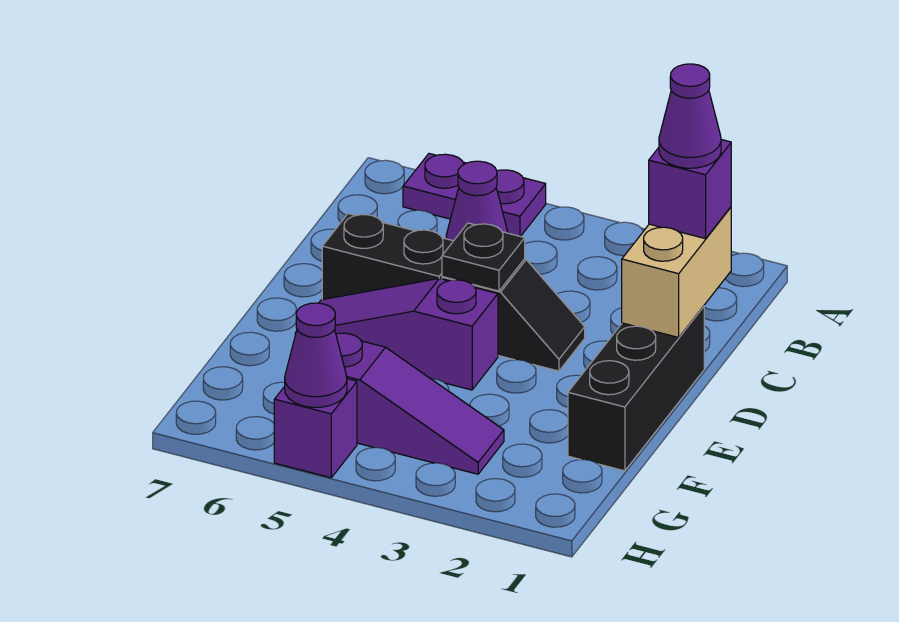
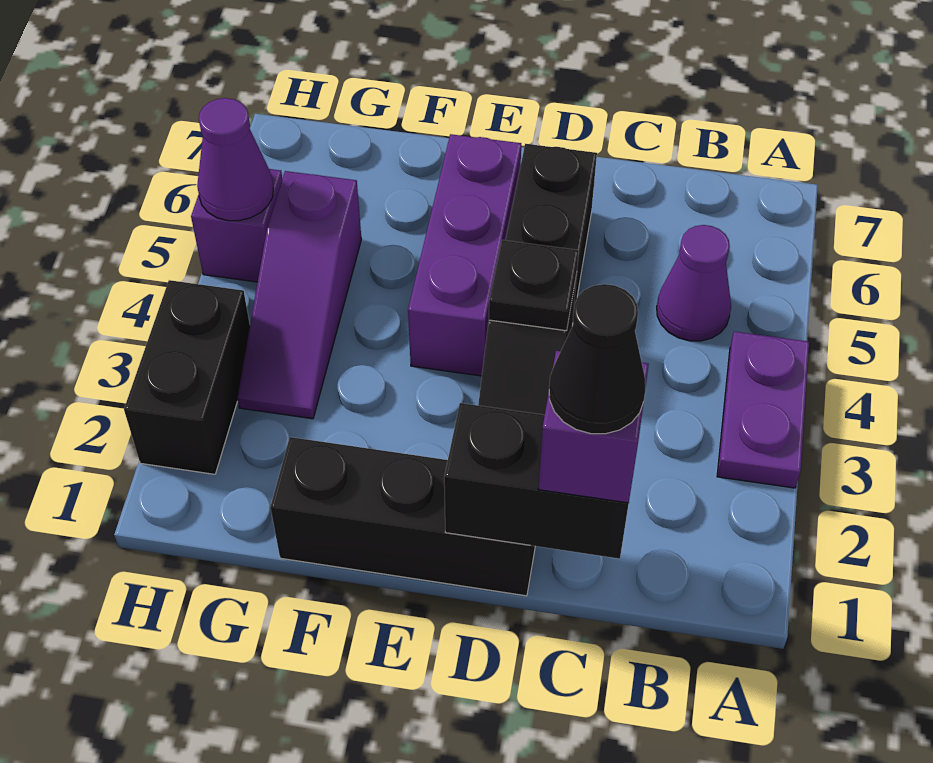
purple plate A5:A6 level 1 -> purple plate A3:A4 level 1
tan brick C1:D1 level 2 -> black brick C1:D1 level 2
purple cone C1 level 4 -> black cone C1 level 4
purple slope E4:E6 level 1 top 4 -> purple brick E4:E6 level 1
none -> black brick H2:H3 level 1

